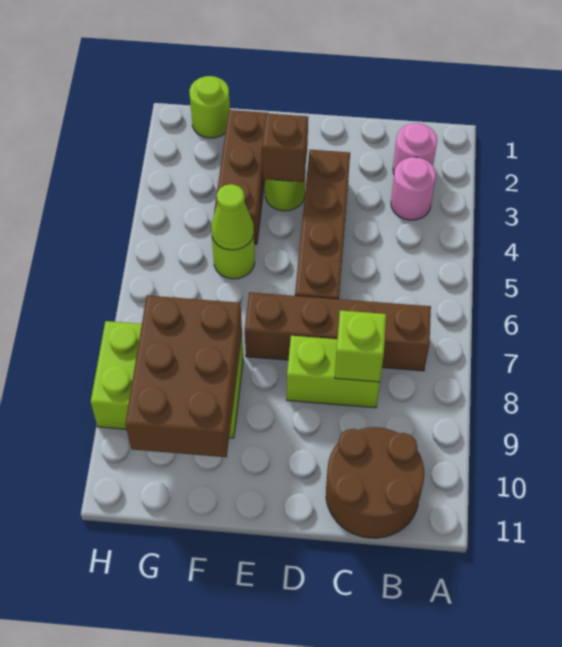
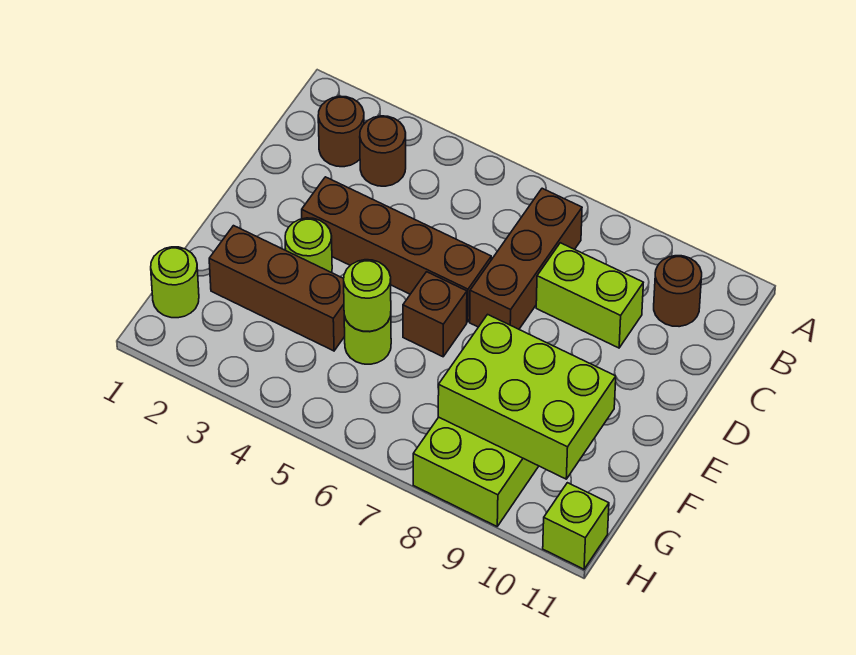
pink round brick B2 level 1 -> brown round brick B2 level 1
pink round brick B3 level 1 -> brown round brick B3 level 1
brown brick B7:E7 level 1 -> brown brick B7:D7 level 1
brown round brick B10:C11 level 1 -> brown round brick B10 level 1
lime brick C8:D8 level 1 -> lime brick C8:C9 level 1
lime brick C8 level 2 -> lime brick H11 level 1
brown brick E3 level 2 -> brown brick E6 level 1
lime cone F5 level 2 -> lime round brick F5 level 2
brown brick F8:G10 level 2 -> lime brick F8:G10 level 2

